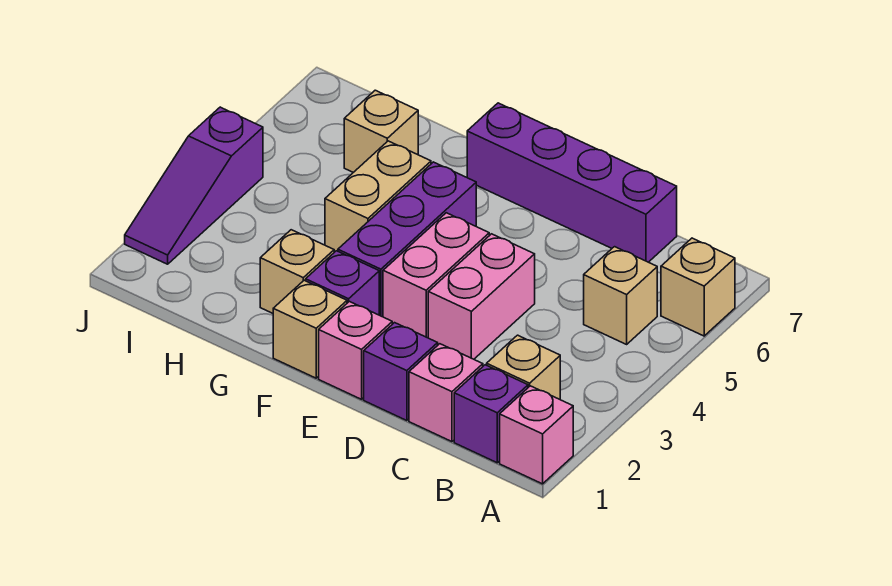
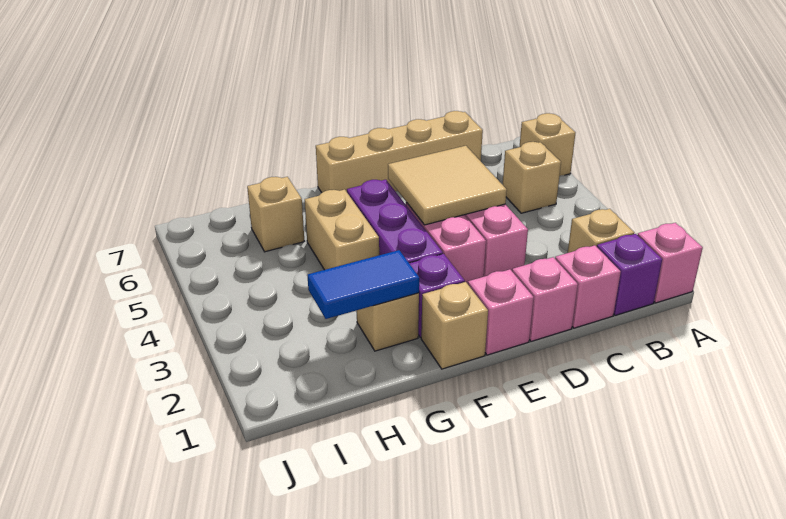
purple brick C7:F7 level 1 -> tan brick C7:F7 level 1
purple brick D1 level 1 -> pink brick D1 level 1
none -> tan tile D4:E5 level 2
none -> blue tile G2:H2 level 2
purple slope J2:J4 level 1 top 4 -> none

